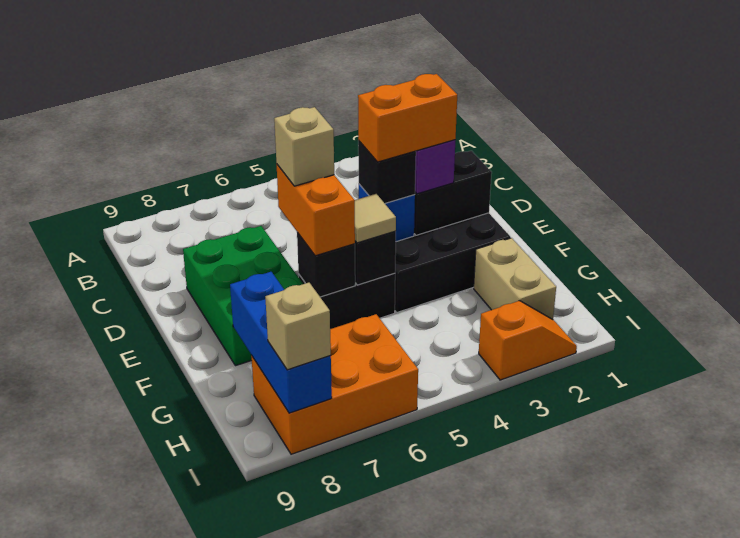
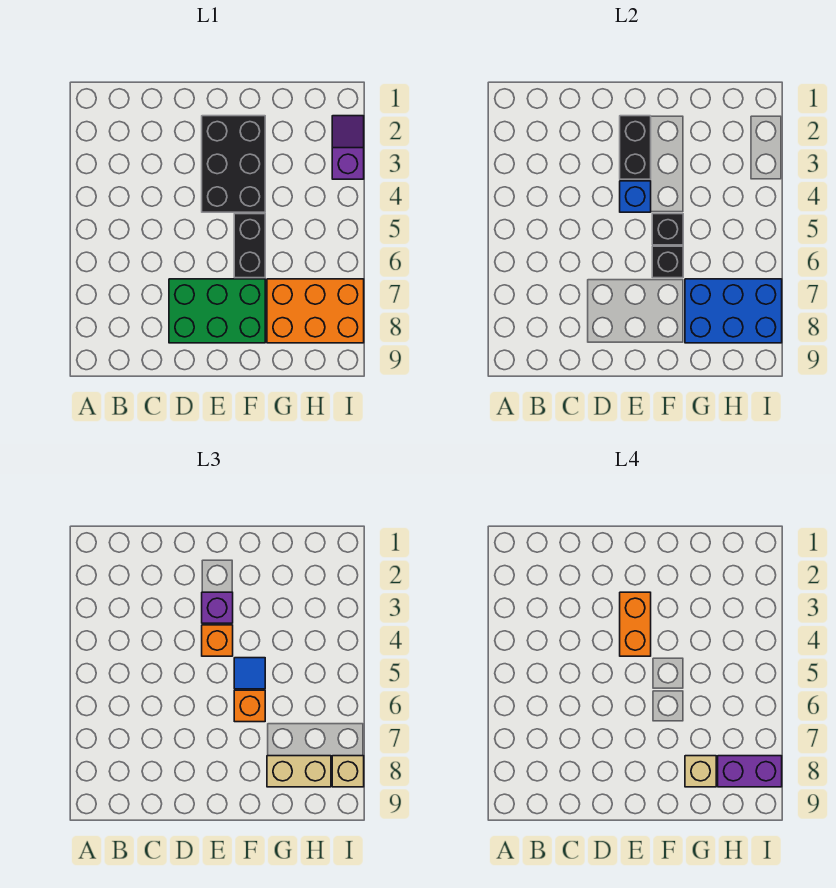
black brick E4 level 3 -> orange brick E4 level 3
orange brick E6:F6 level 3 -> orange brick F6 level 3
tan brick E6 level 4 -> tan brick G8 level 4
tan tile F5 level 3 -> blue tile F5 level 3
tan brick G2:H2 level 1 -> tan brick G8:H8 level 3
blue brick G8:I8 level 2 -> blue brick G7:I8 level 2
orange brick H6:I8 level 1 -> orange brick G7:I8 level 1
none -> purple brick H8:I8 level 4
orange slope I2:I3 level 1 top 3 -> purple slope I2:I3 level 1 top 3

